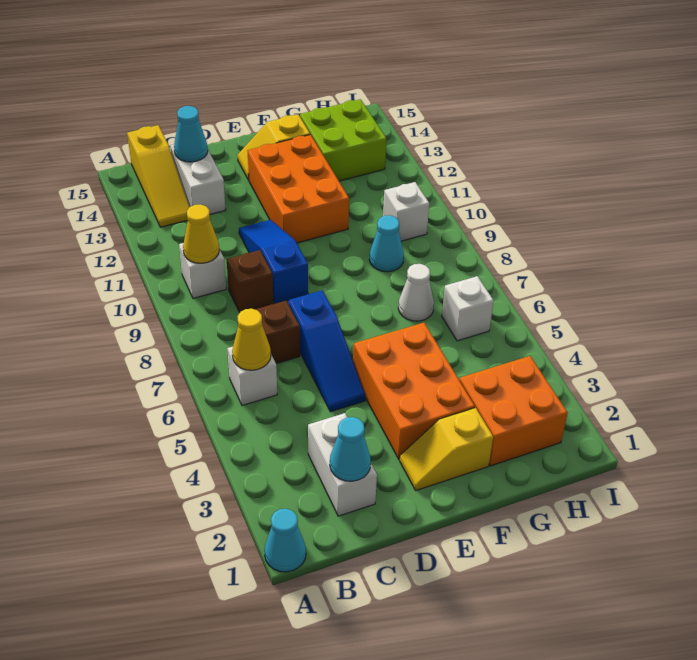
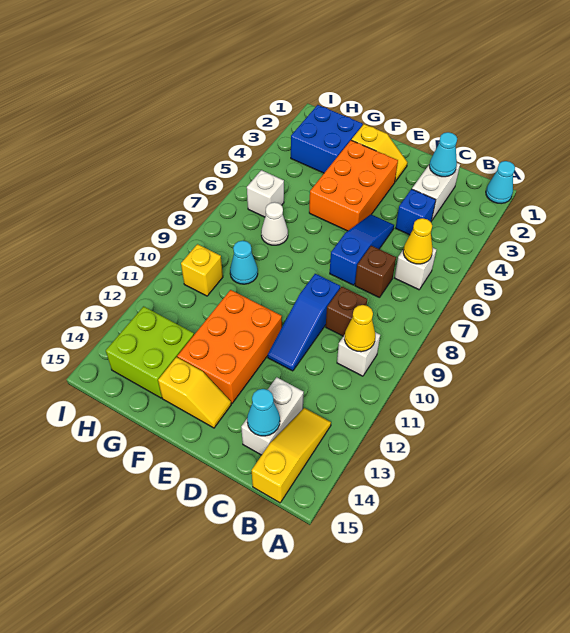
none -> blue brick C4 level 1
orange brick G2:H3 level 1 -> blue brick G2:H3 level 1
white brick H10 level 1 -> yellow brick H10 level 1

